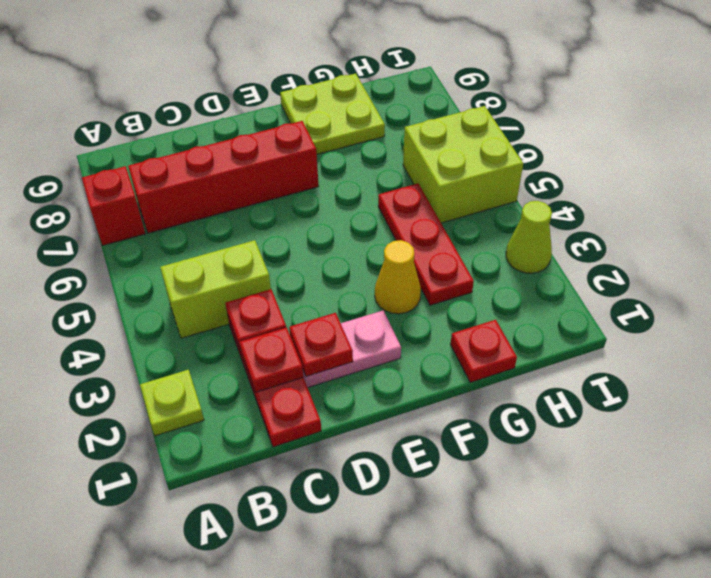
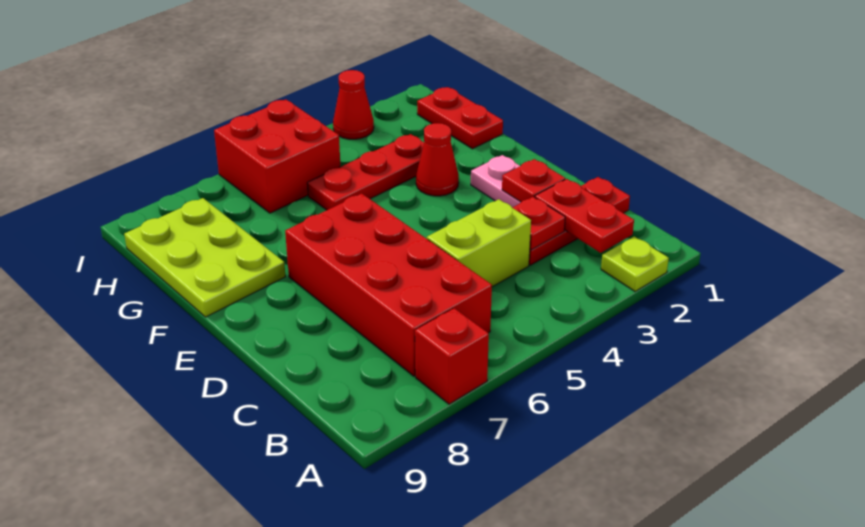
lime brick B4:C4 level 1 -> lime brick C4:C5 level 1
red brick B7:E7 level 1 -> red brick B6:E7 level 1
red plate C2 level 2 -> red plate B2:C2 level 2
yellow cone F3 level 1 -> red cone F3 level 1
lime plate F8:G9 level 1 -> lime plate F8:H9 level 1
red plate G1 level 1 -> red plate G1:H1 level 1
lime brick H5:I6 level 1 -> red brick H5:I6 level 1
lime cone I3 level 1 -> red cone I3 level 1

